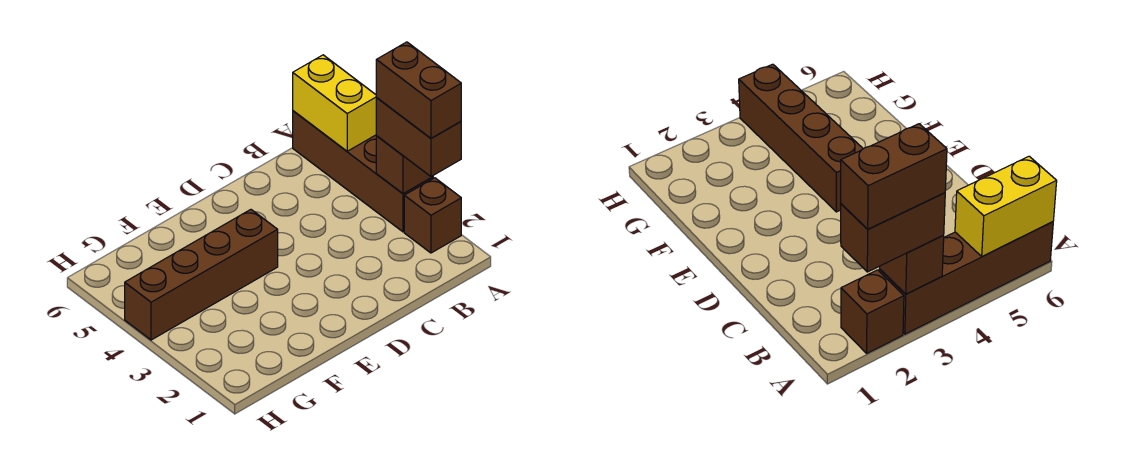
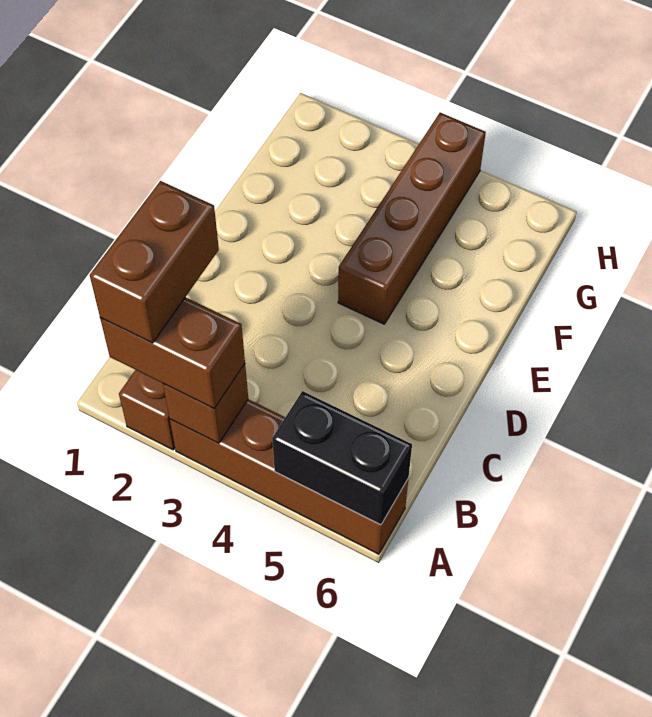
brown brick A2:A3 level 4 -> brown brick A2:B2 level 4
yellow brick A5:A6 level 2 -> black brick A5:A6 level 2

